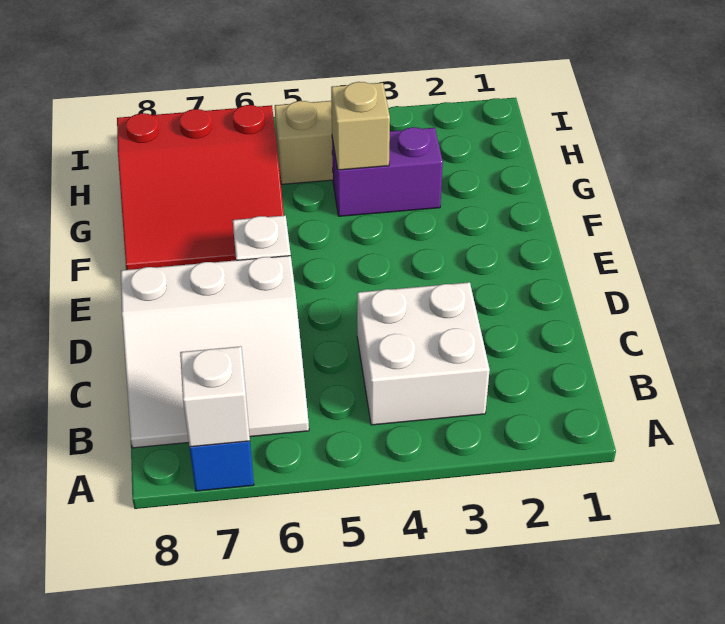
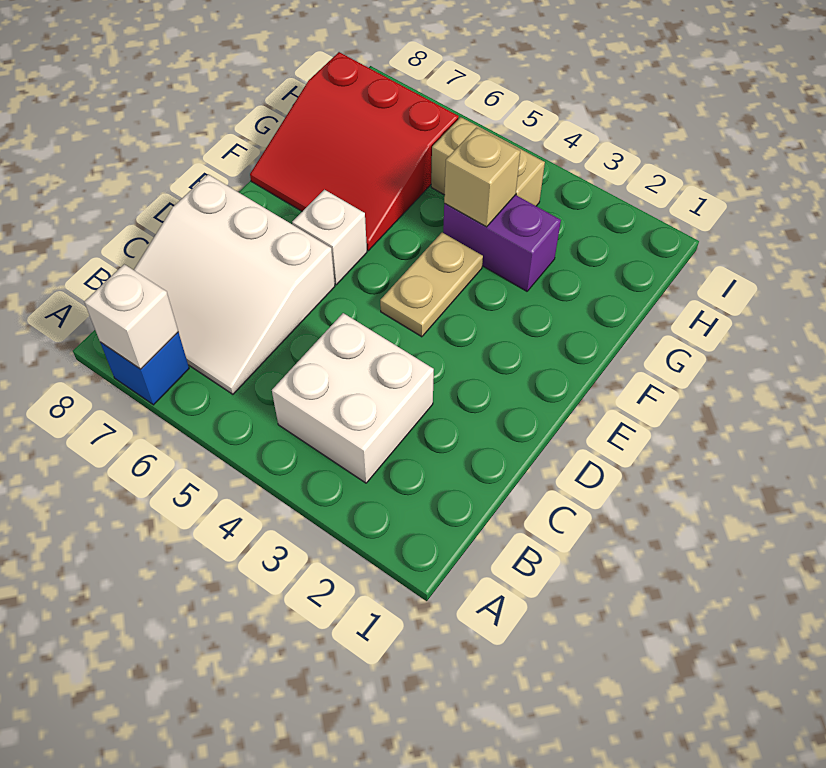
none -> tan plate E4:F4 level 1

